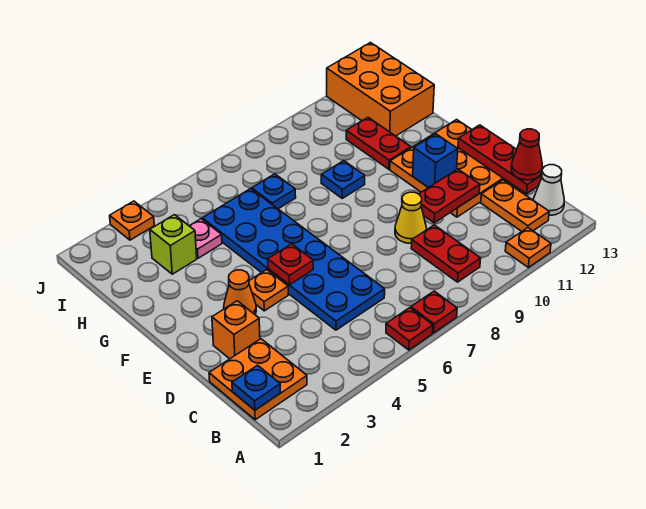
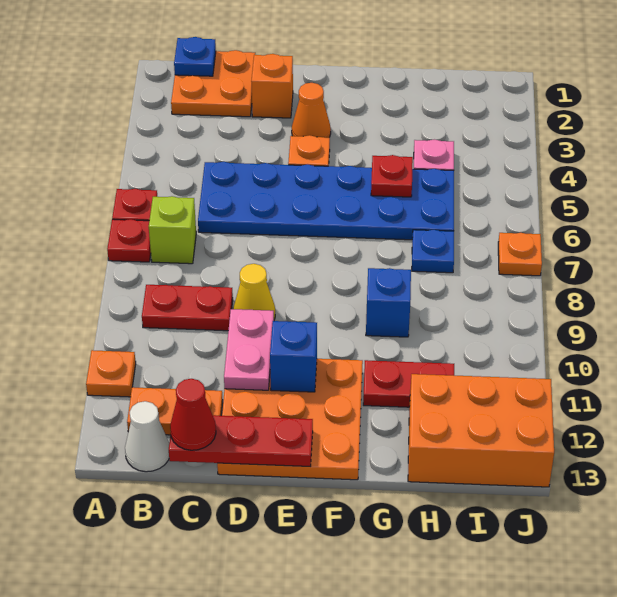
red plate D10:D11 level 2 -> pink plate D10:D11 level 2
red plate E5 level 2 -> red plate G5 level 2
blue plate G9 level 1 -> blue brick G9 level 1
lime brick H3 level 1 -> lime brick B7 level 1
orange plate J3 level 1 -> orange plate J7 level 1

